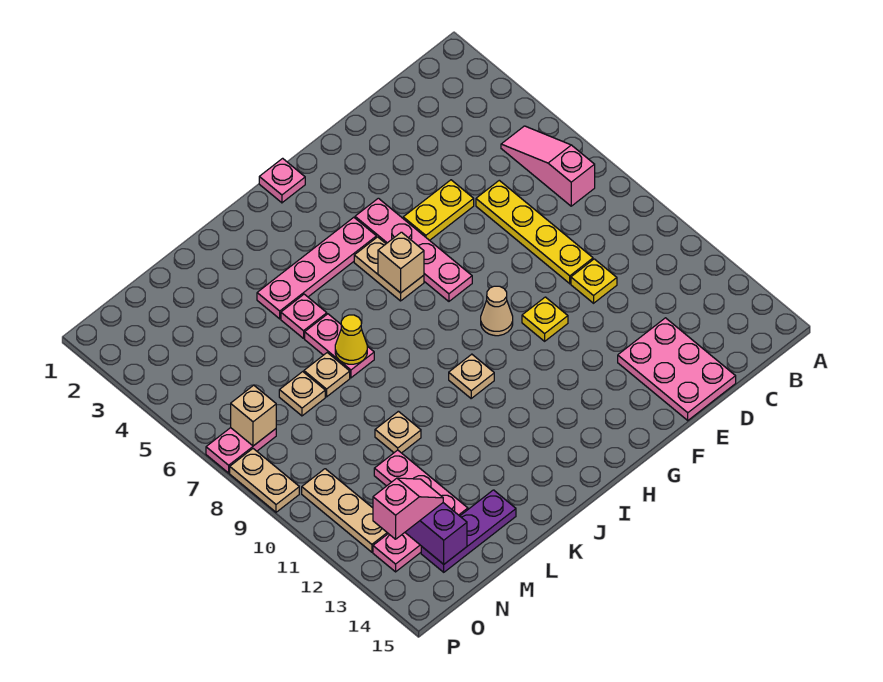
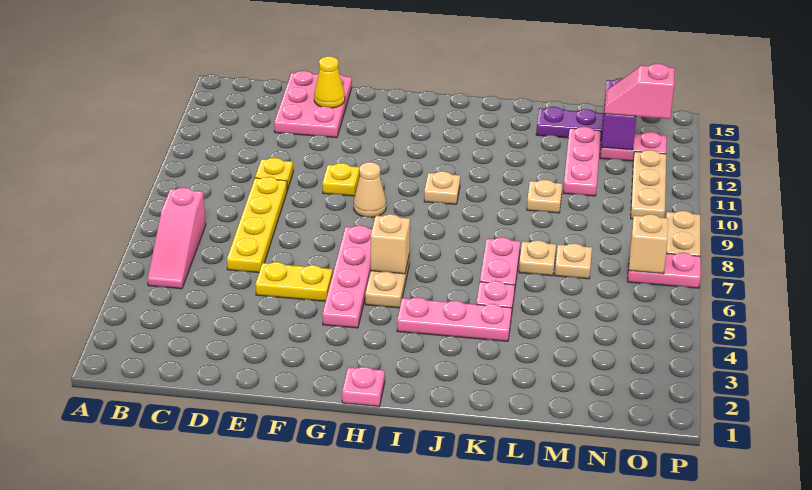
pink plate H4:K4 level 1 -> pink plate I4:K4 level 1
yellow cone K7 level 2 -> yellow cone E14 level 2

